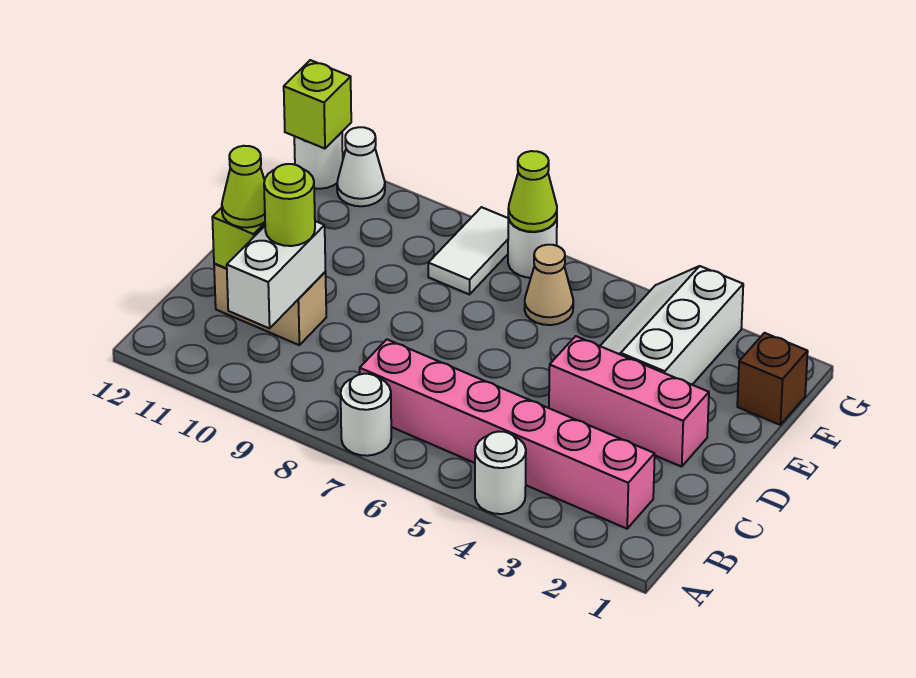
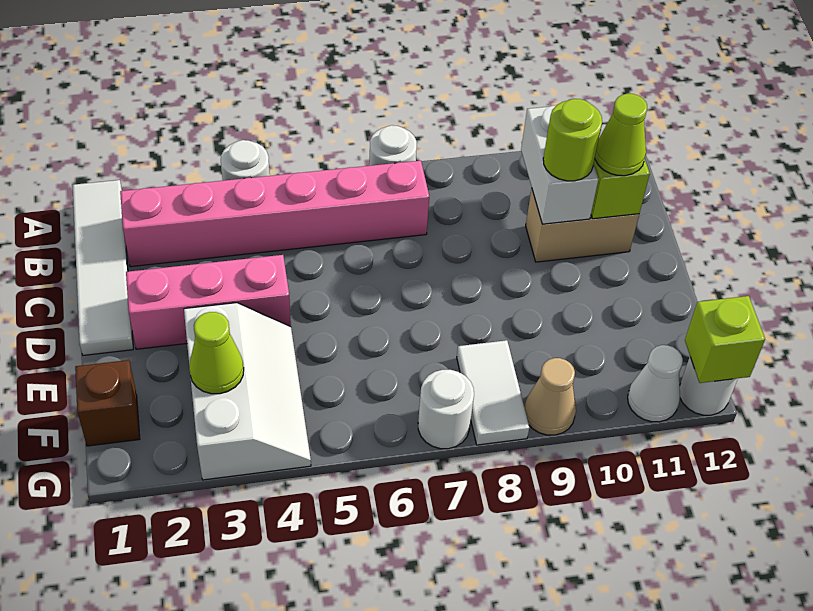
none -> white tile A1:D1 level 1
tan cone F6 level 1 -> tan cone G9 level 1
lime cone G7 level 2 -> lime cone F3 level 2

